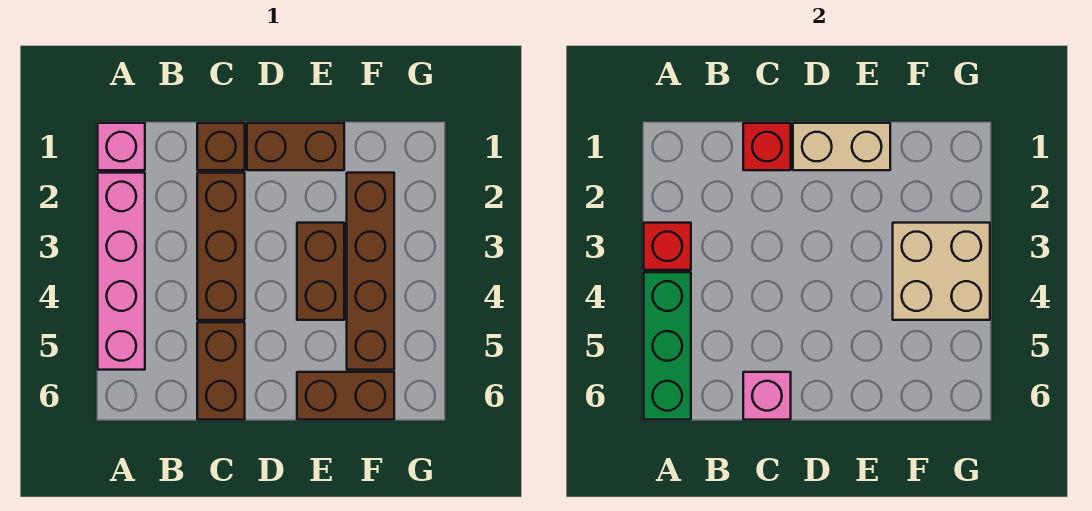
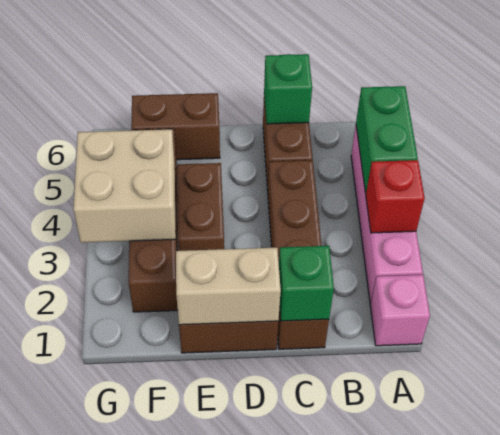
green brick A4:A6 level 2 -> green brick A4:A5 level 2
red brick C1 level 2 -> green brick C1 level 2
pink brick C6 level 2 -> green brick C6 level 2

